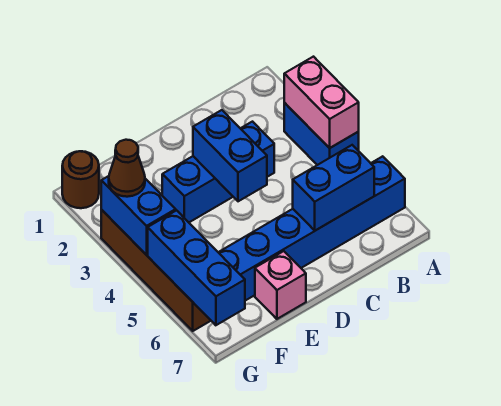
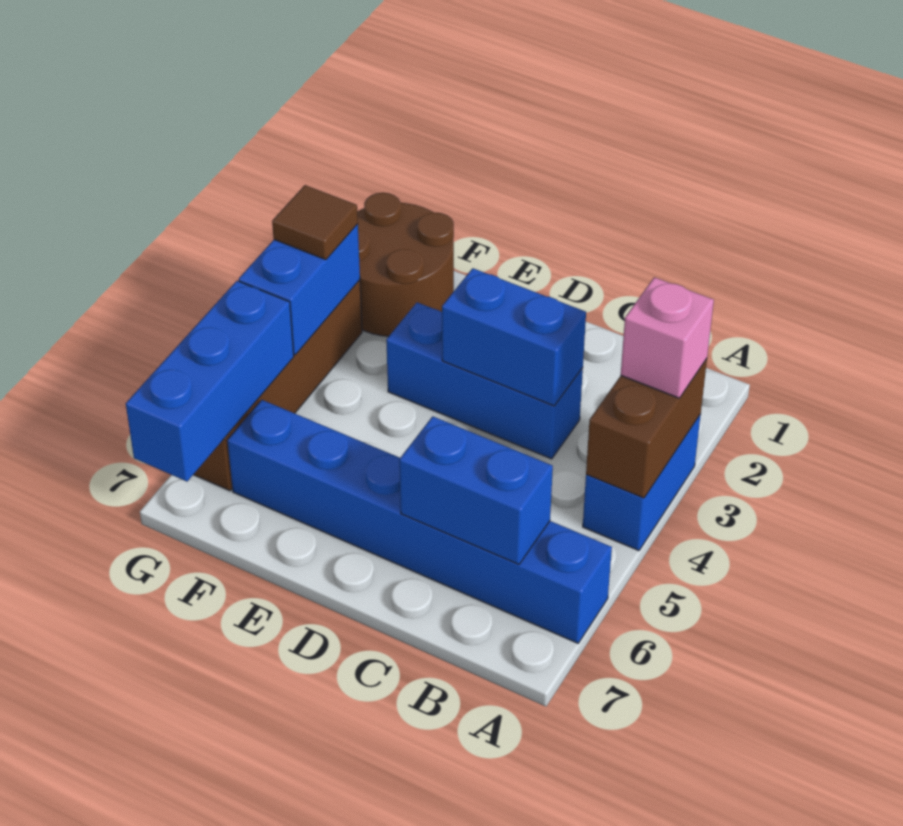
pink brick A3:A4 level 2 -> brown brick A3:A4 level 2
blue brick D3:D4 level 2 -> blue brick C3:D3 level 2
pink brick E7 level 1 -> pink brick A3 level 3
brown round brick G1 level 1 -> brown round brick F1:G2 level 1
brown cone G3 level 3 -> brown tile G3 level 3

